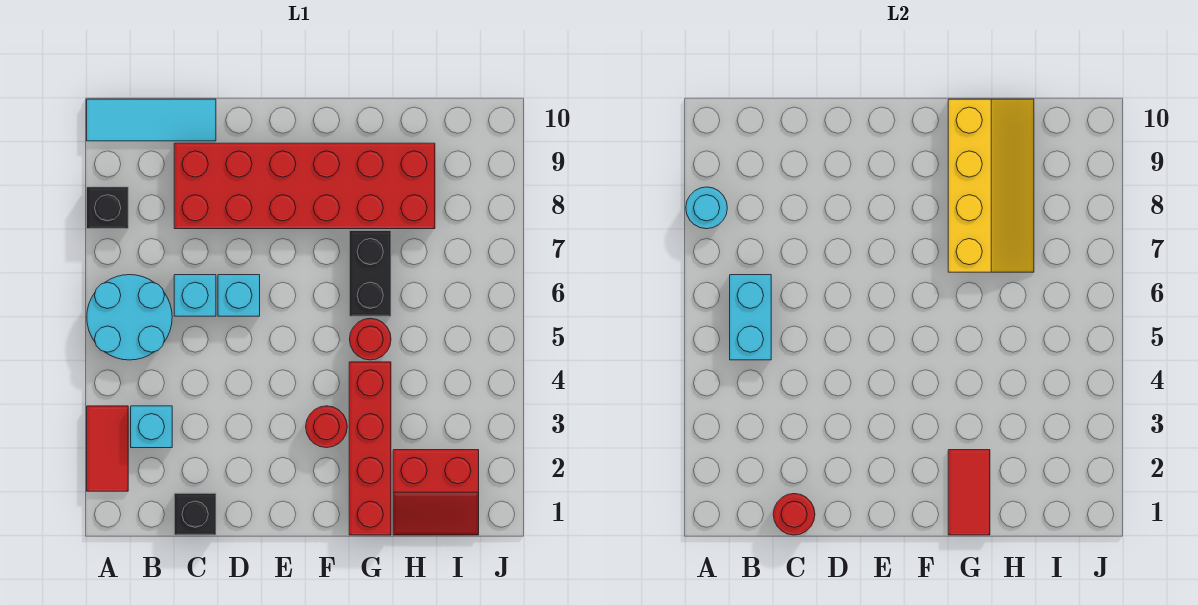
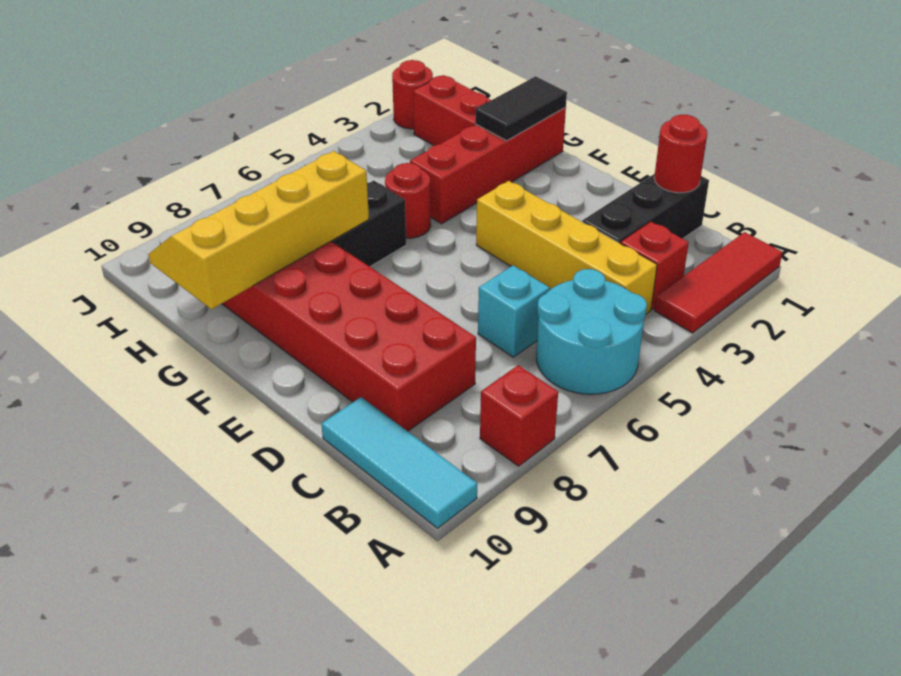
red tile A2:A3 level 1 -> red tile A1:A3 level 1
black brick A8 level 1 -> red brick A8 level 1
cyan round brick A8 level 2 -> none
cyan brick B3 level 1 -> red brick B3 level 1
none -> yellow brick B4:E4 level 1
cyan brick B5:B6 level 2 -> none
black brick C1 level 1 -> black brick C1:C3 level 1
cyan brick D6 level 1 -> none
red round brick F3 level 1 -> red round brick J2 level 1
red tile G1:G2 level 2 -> black tile G1:G2 level 2

